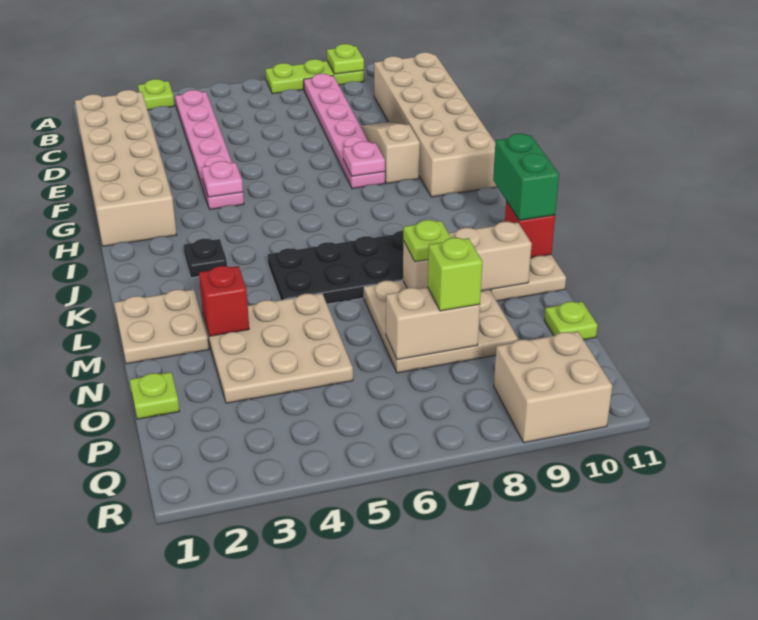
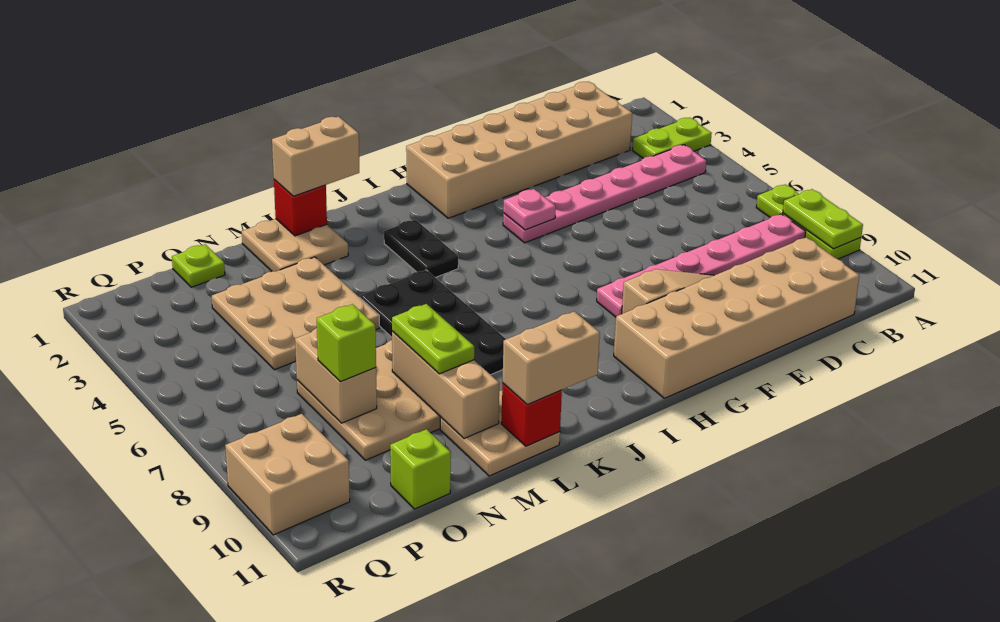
lime plate A3 level 1 -> lime plate A3:B3 level 1
lime plate A9 level 2 -> lime plate A8:A9 level 2
pink plate G8 level 2 -> none
black plate J3 level 1 -> black plate J3:J4 level 1
none -> tan brick K1:L1 level 3
green brick K11:L11 level 3 -> tan brick K11:L11 level 3
red brick M3 level 2 -> red brick L1 level 2
lime plate M8 level 3 -> lime plate M8:M9 level 3
lime plate O11 level 1 -> lime brick O11 level 1

